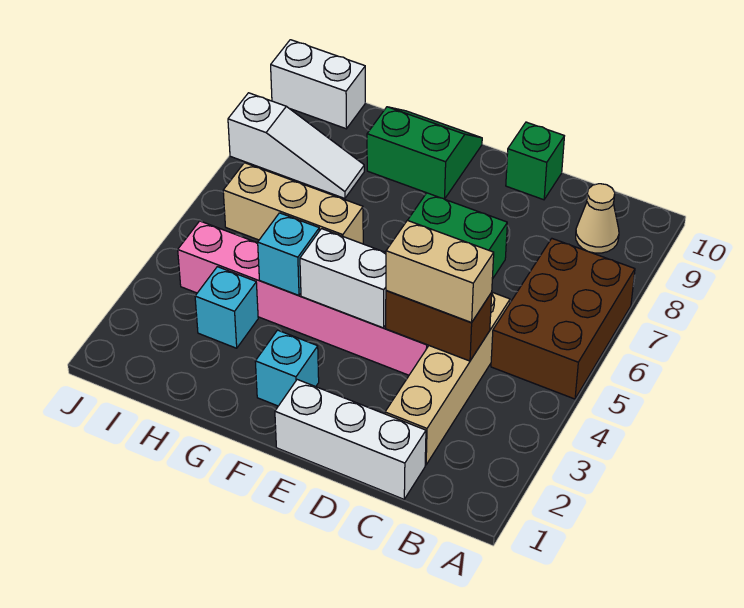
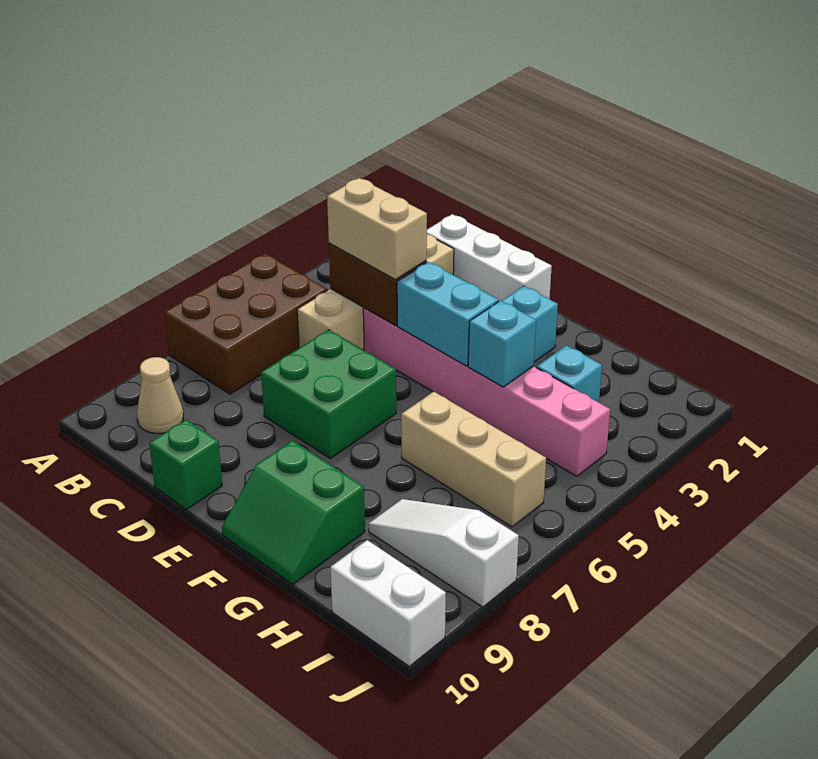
white brick E4:F4 level 2 -> cyan brick E4:F4 level 2

